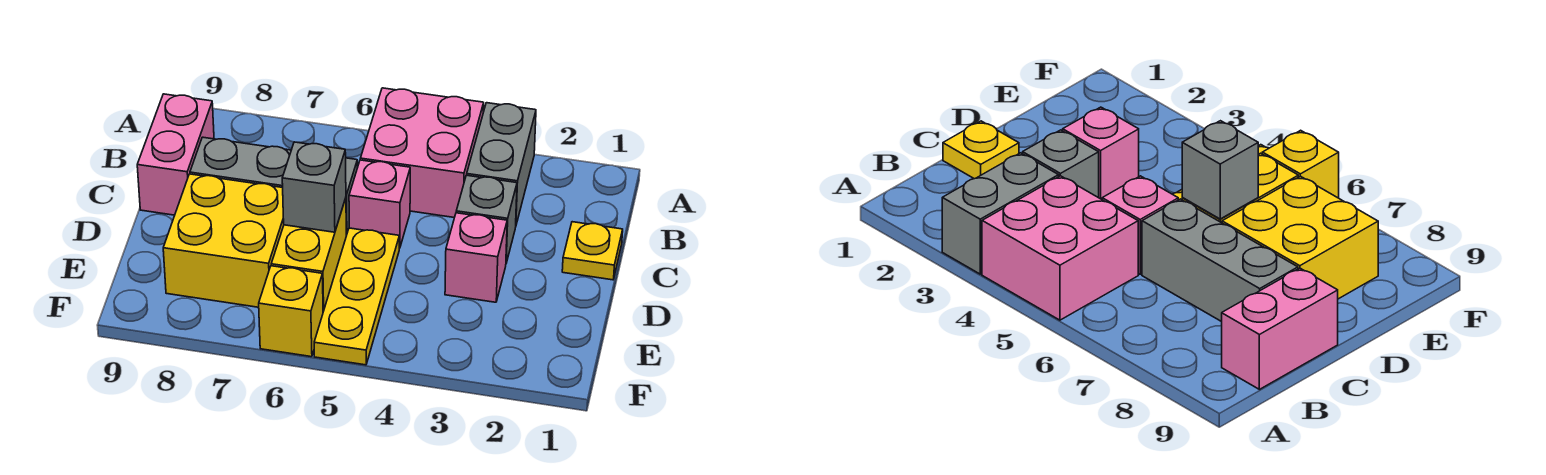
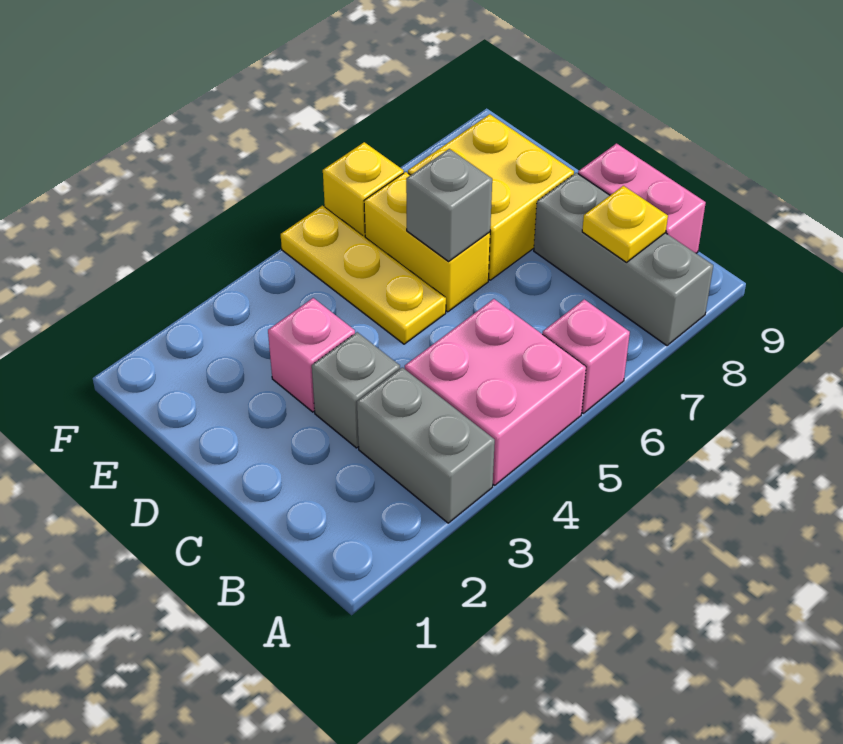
yellow plate C1 level 1 -> yellow plate B8 level 2
pink brick C5 level 1 -> pink brick A6 level 1
grey brick C6:C8 level 1 -> grey brick A8:C8 level 1

